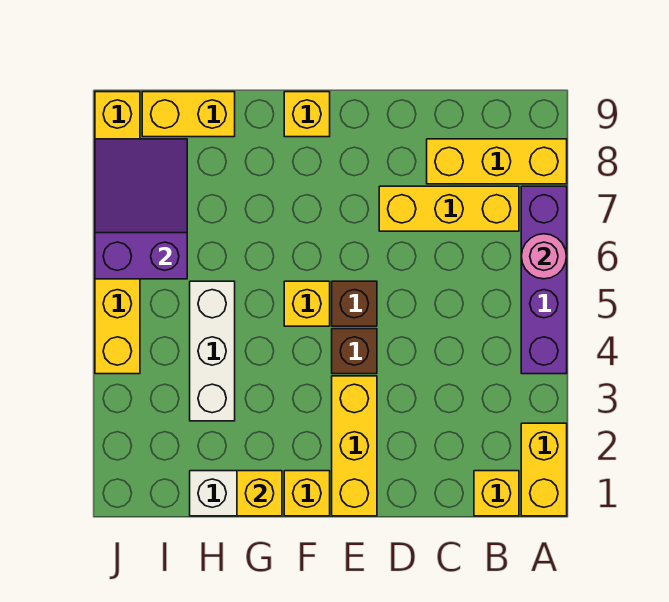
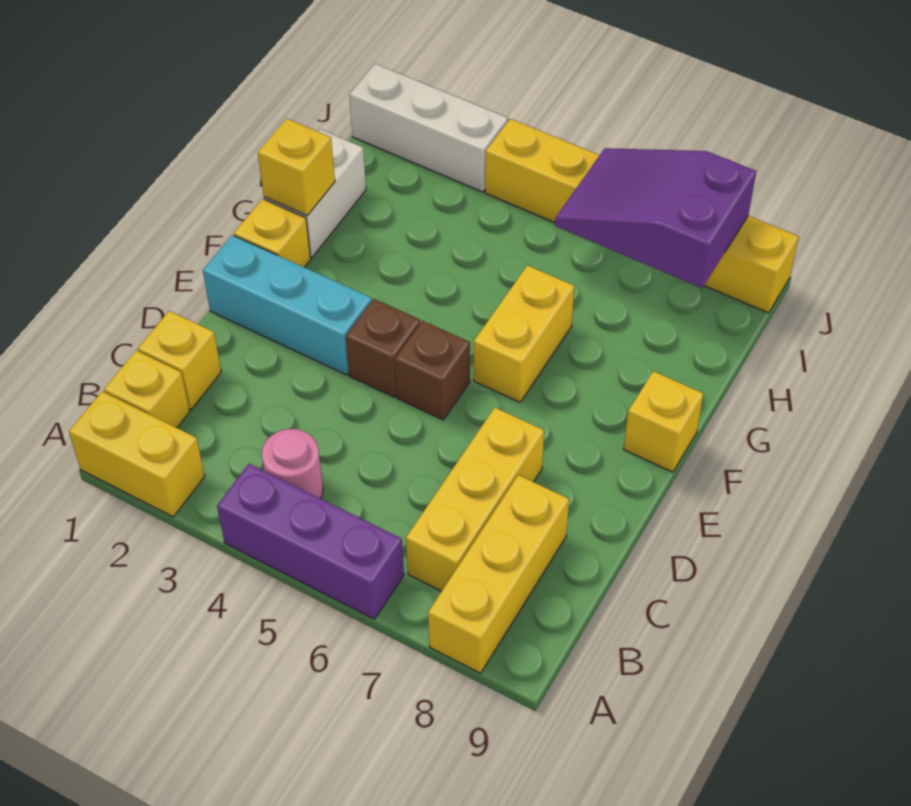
purple brick A4:A7 level 1 -> purple brick A4:A6 level 1
pink round brick A6 level 2 -> pink round brick B4 level 1
yellow brick E1:E3 level 1 -> cyan brick E1:E3 level 1
yellow brick F5 level 1 -> yellow brick C1 level 1
white brick H3:H5 level 1 -> white brick J1:J3 level 1
yellow brick H9:I9 level 1 -> yellow brick F6:G6 level 1
purple slope I6:J8 level 2 top 6 -> purple slope I6:J8 level 2 top 8

